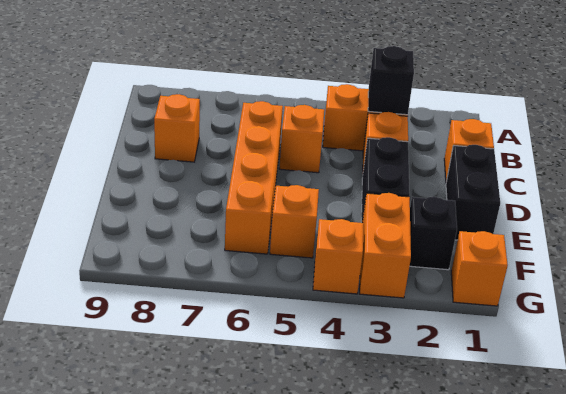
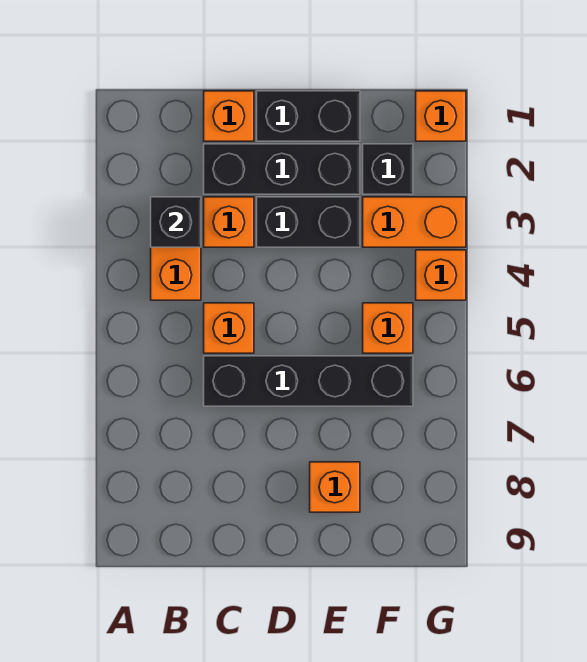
none -> black brick C2:E2 level 1
orange brick C6:F6 level 1 -> black brick C6:F6 level 1
orange brick C8 level 1 -> orange brick E8 level 1

